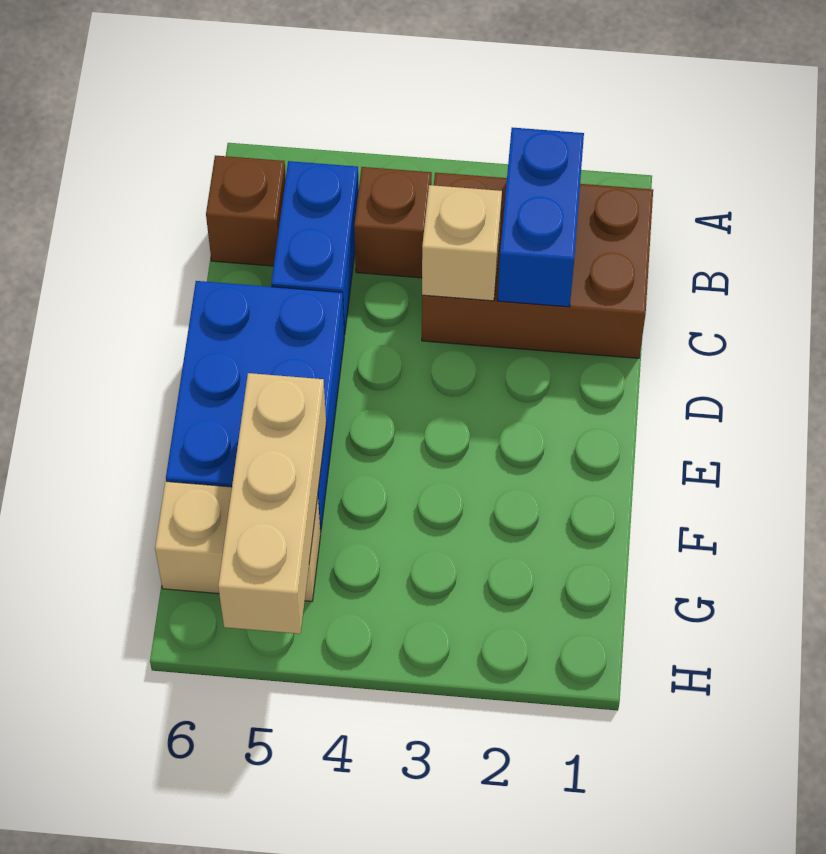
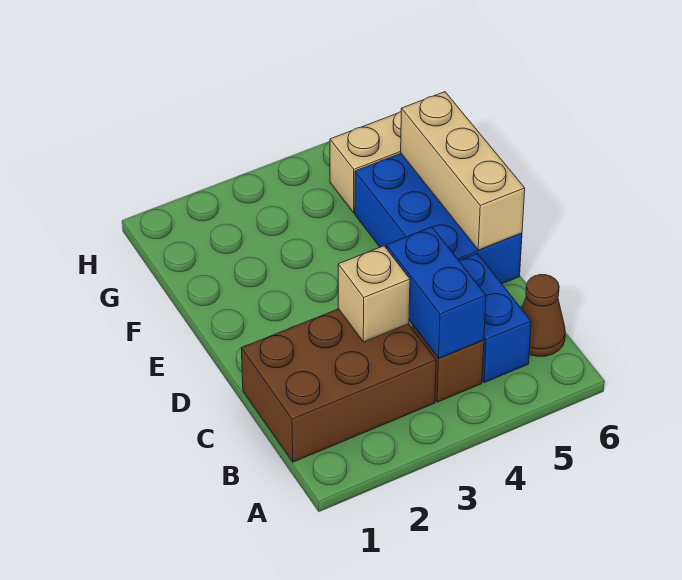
blue brick B2:C2 level 2 -> blue brick B4:C4 level 2
brown brick B6 level 1 -> brown cone B6 level 1
tan brick F5:H5 level 2 -> tan brick D6:F6 level 2

